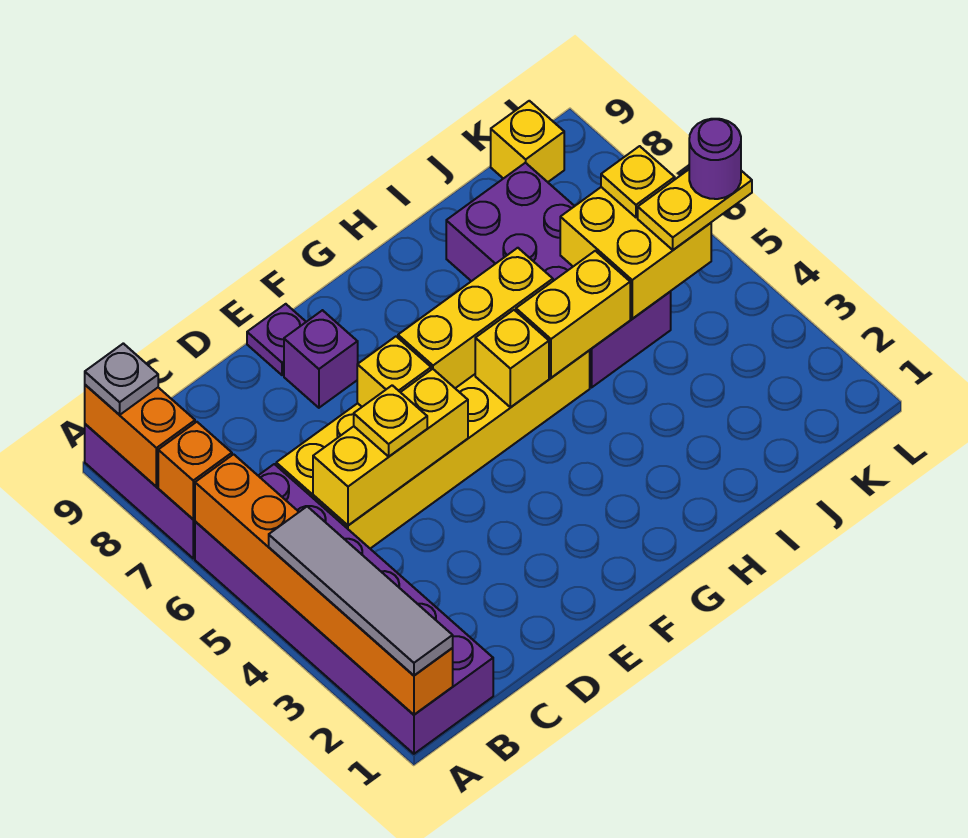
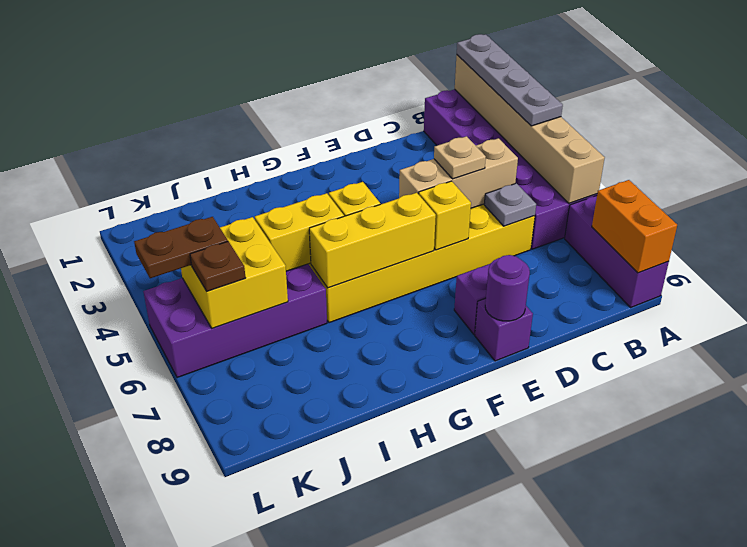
orange brick A1:A6 level 2 -> tan brick A1:A6 level 2
grey tile A1:A4 level 3 -> grey plate A1:A4 level 3
orange brick A7 level 2 -> none
grey plate A9 level 3 -> grey plate C6 level 2
yellow brick C5:E5 level 2 -> tan brick C5:E5 level 2
yellow plate D5 level 3 -> tan plate D5 level 3
purple plate E9 level 1 -> purple brick E9 level 1
purple brick I5:J8 level 1 -> purple brick I5:L6 level 1
yellow plate K5:L5 level 3 -> brown plate K5:L5 level 3
yellow plate K6 level 3 -> brown plate K6 level 3
yellow brick K9 level 1 -> none
purple round brick L5 level 4 -> purple round brick E9 level 2

